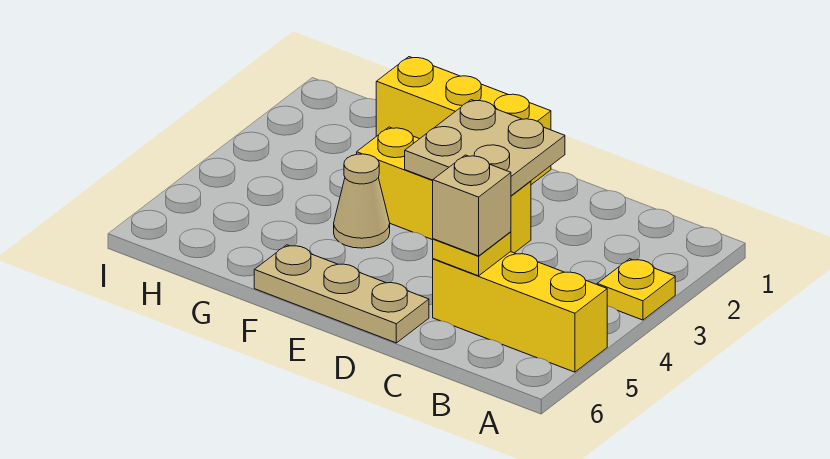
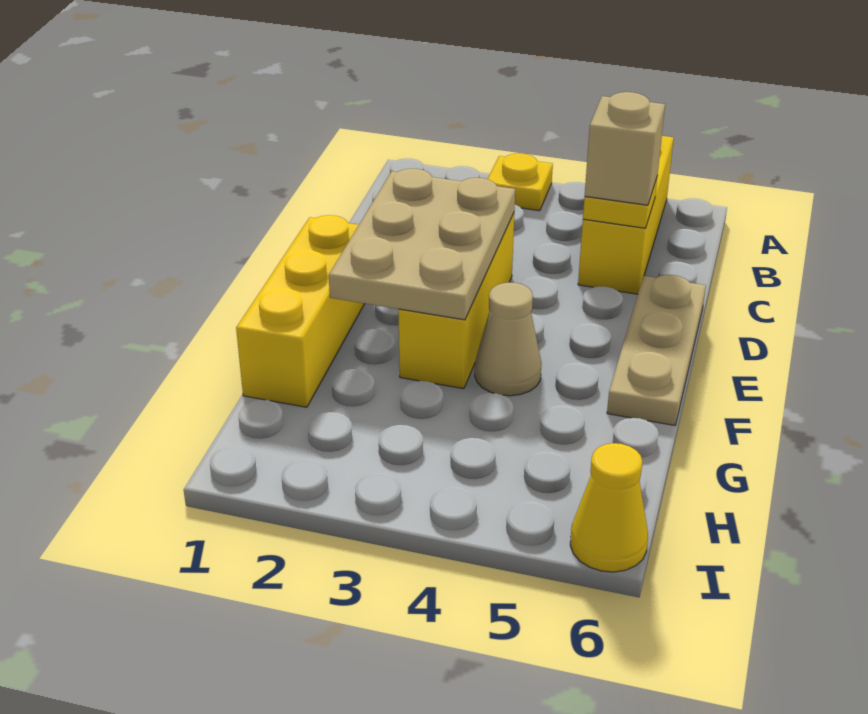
tan plate D2:E3 level 2 -> tan plate D2:F3 level 2
none -> yellow cone I6 level 1

